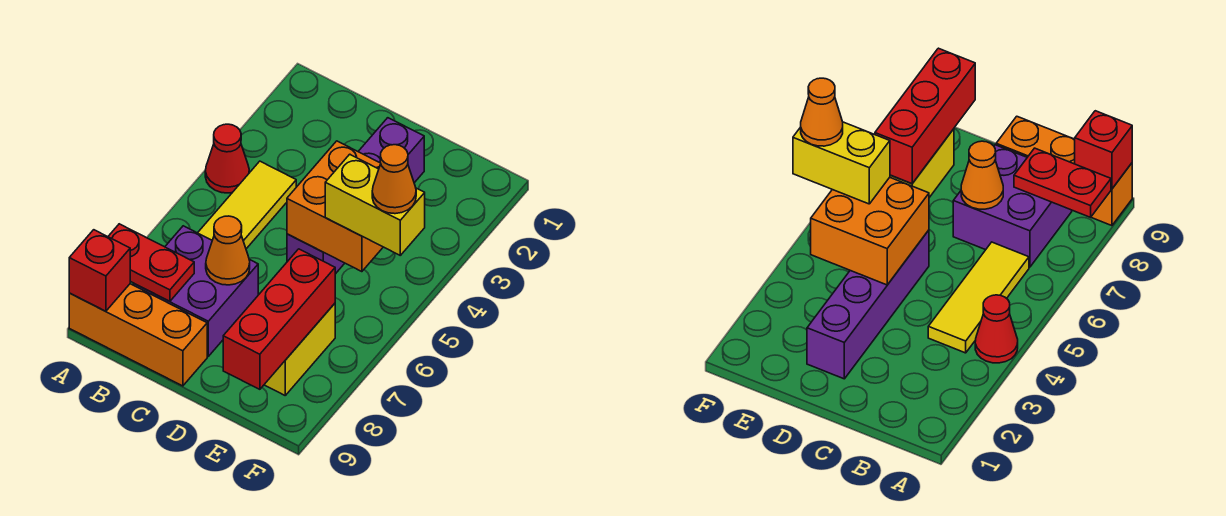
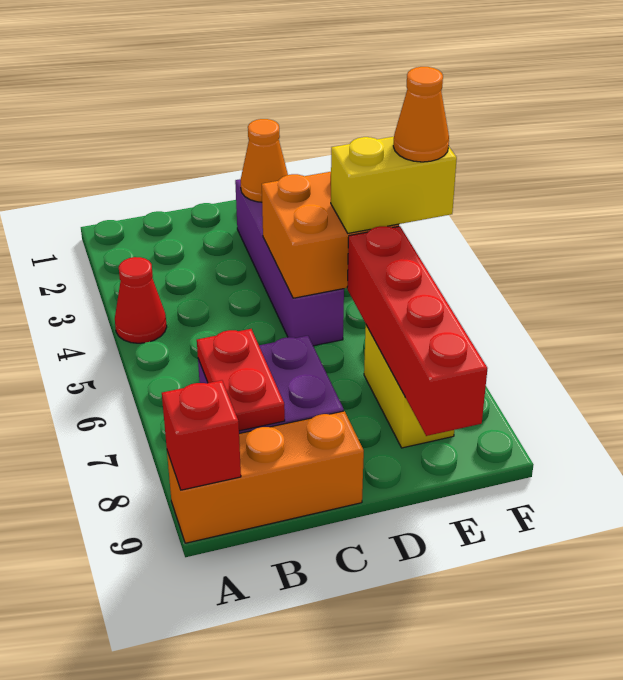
red plate A8:B8 level 2 -> red plate B7:B8 level 2
yellow tile B4:B6 level 1 -> none
orange cone C7 level 2 -> orange cone D2 level 2
red brick E7:E9 level 2 -> red brick E6:E9 level 2

